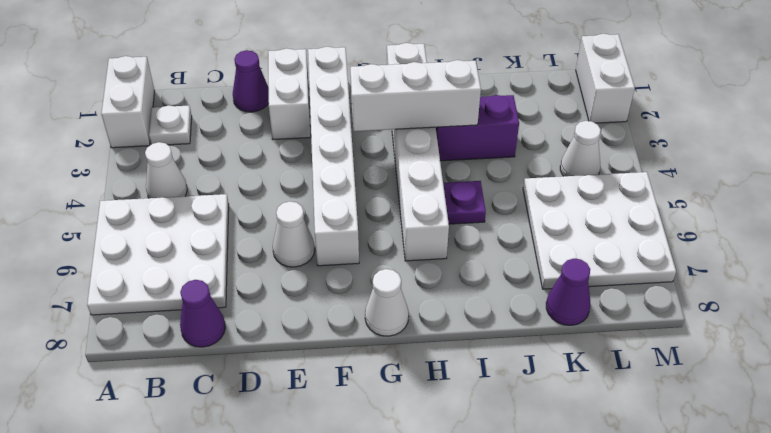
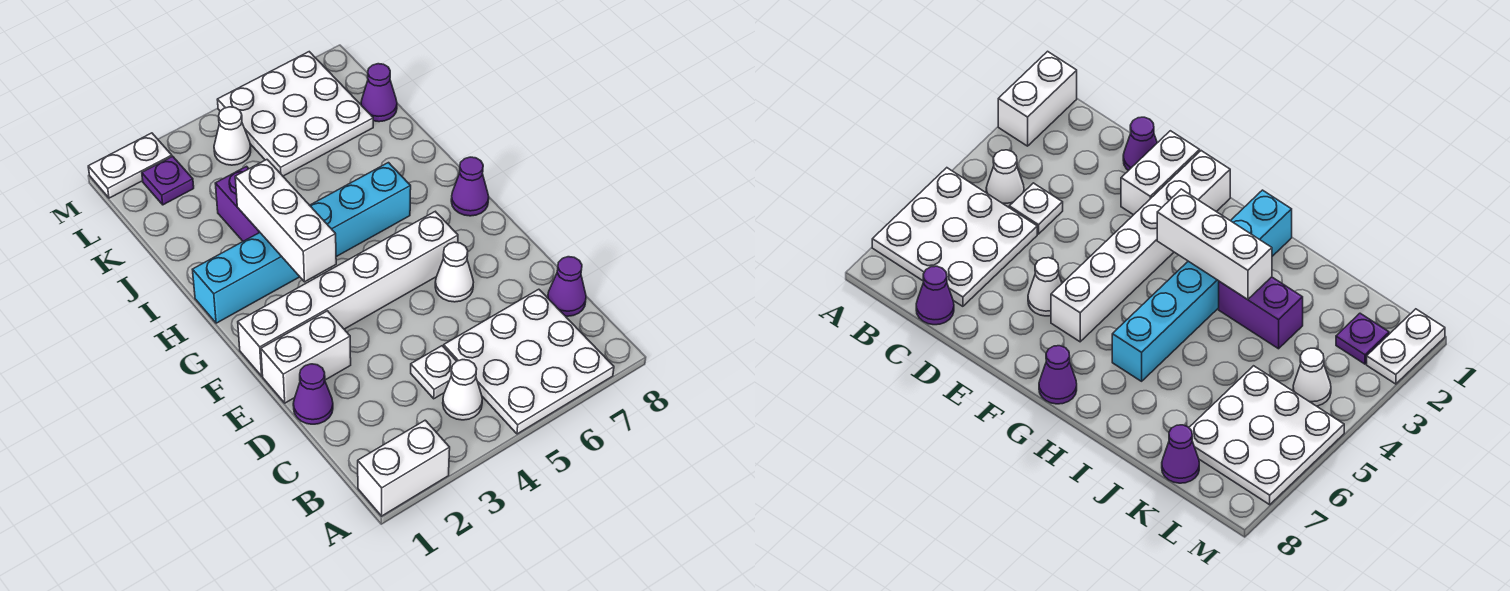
white plate B2 level 1 -> white plate C4 level 1
white cone G8 level 1 -> purple cone G8 level 1
white brick H1:H6 level 1 -> cyan brick H1:H6 level 1
purple plate I5 level 1 -> purple plate L2 level 1
white brick M1:M2 level 1 -> white plate M1:M2 level 1

